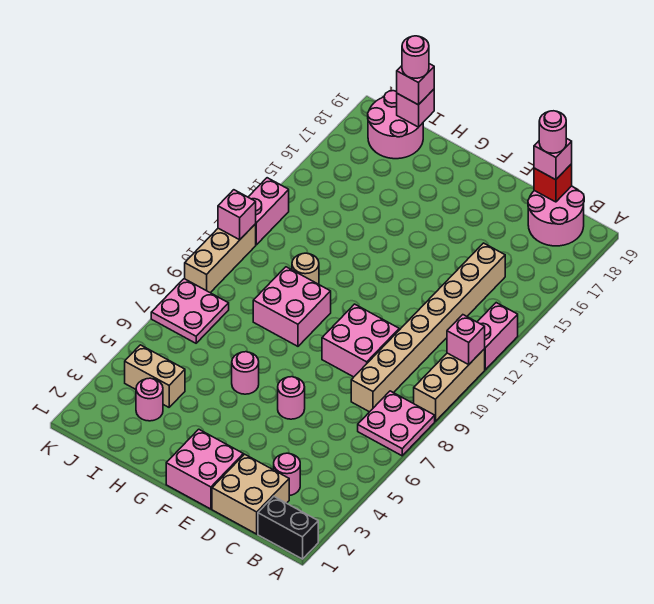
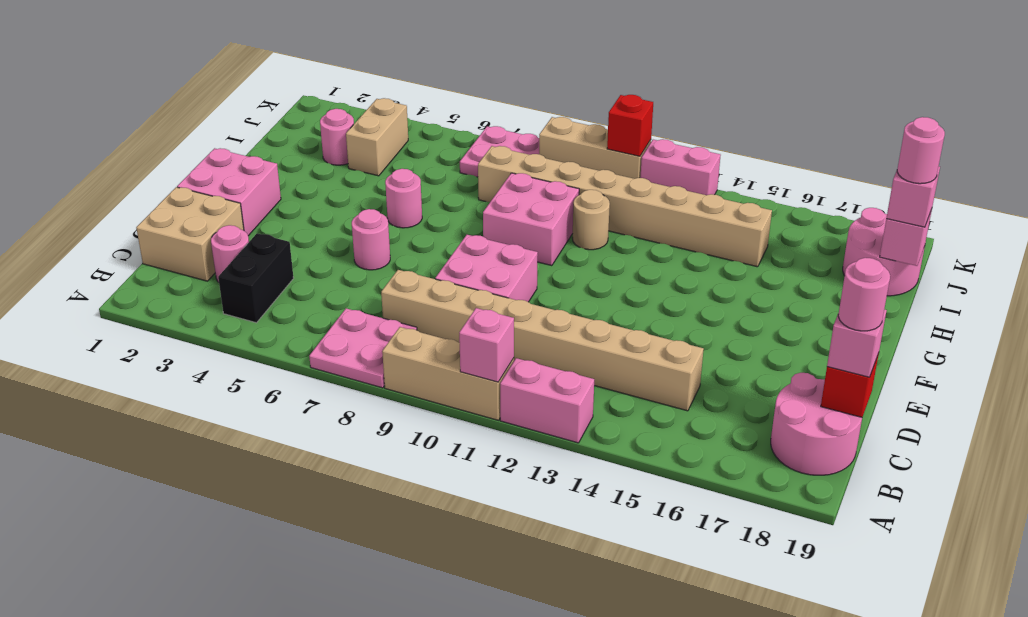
black brick A1:B1 level 1 -> black brick B4:C4 level 1
none -> tan brick I8:I15 level 1
pink brick K11 level 2 -> red brick K11 level 2

